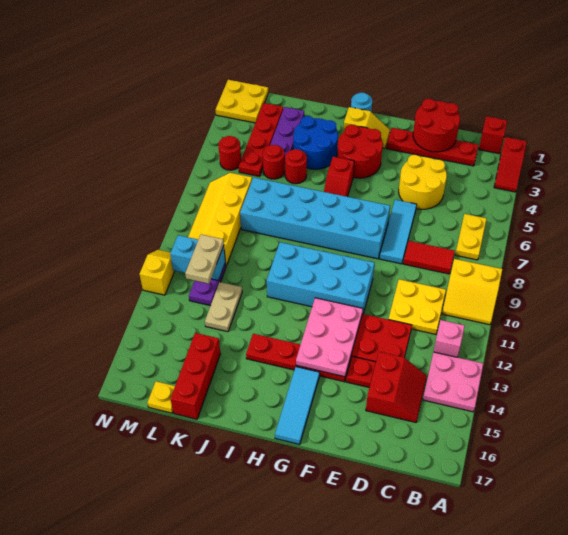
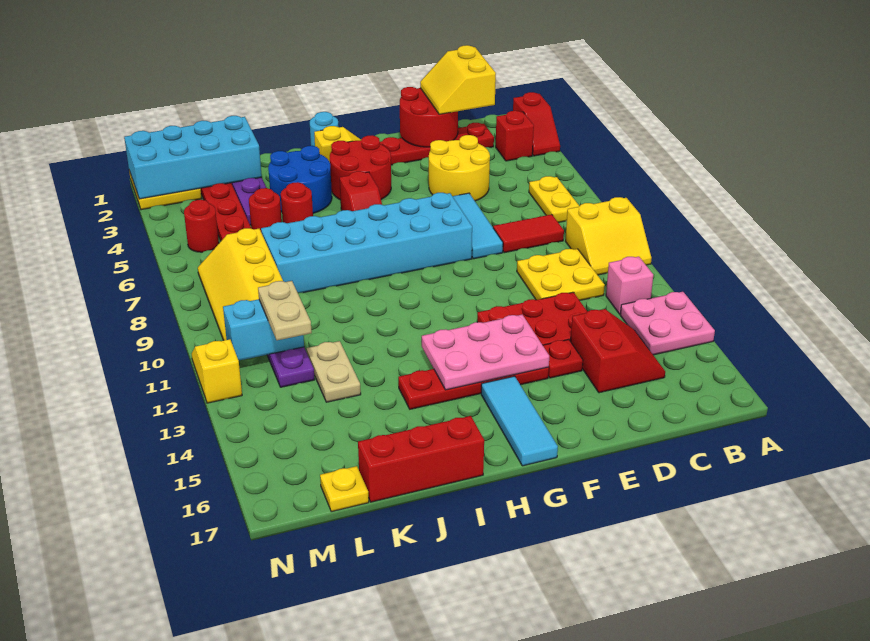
red brick B1 level 1 -> red brick B3 level 1
none -> yellow slope C1:D2 level 3 top C
cyan brick F10:I11 level 1 -> cyan brick K1:N2 level 2
pink plate F12:G14 level 2 -> pink plate F13:H14 level 2
red brick K15:K17 level 1 -> red brick I17:K17 level 1

